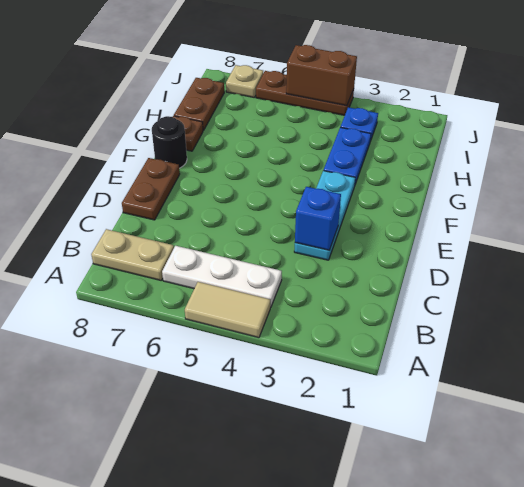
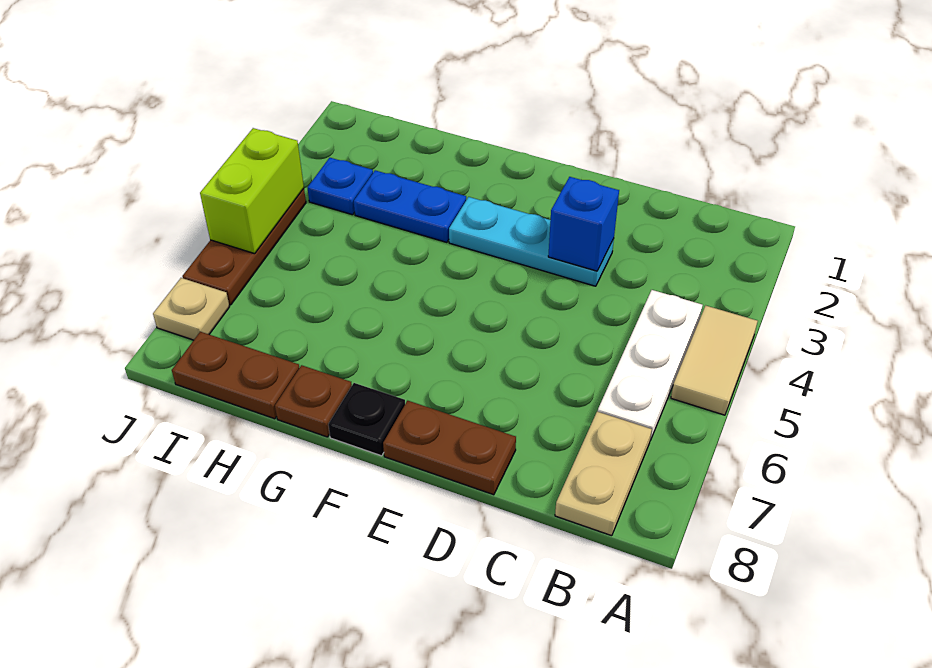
black round brick F8 level 1 -> black plate F8 level 1
brown brick J4:J5 level 2 -> lime brick J4:J5 level 2

